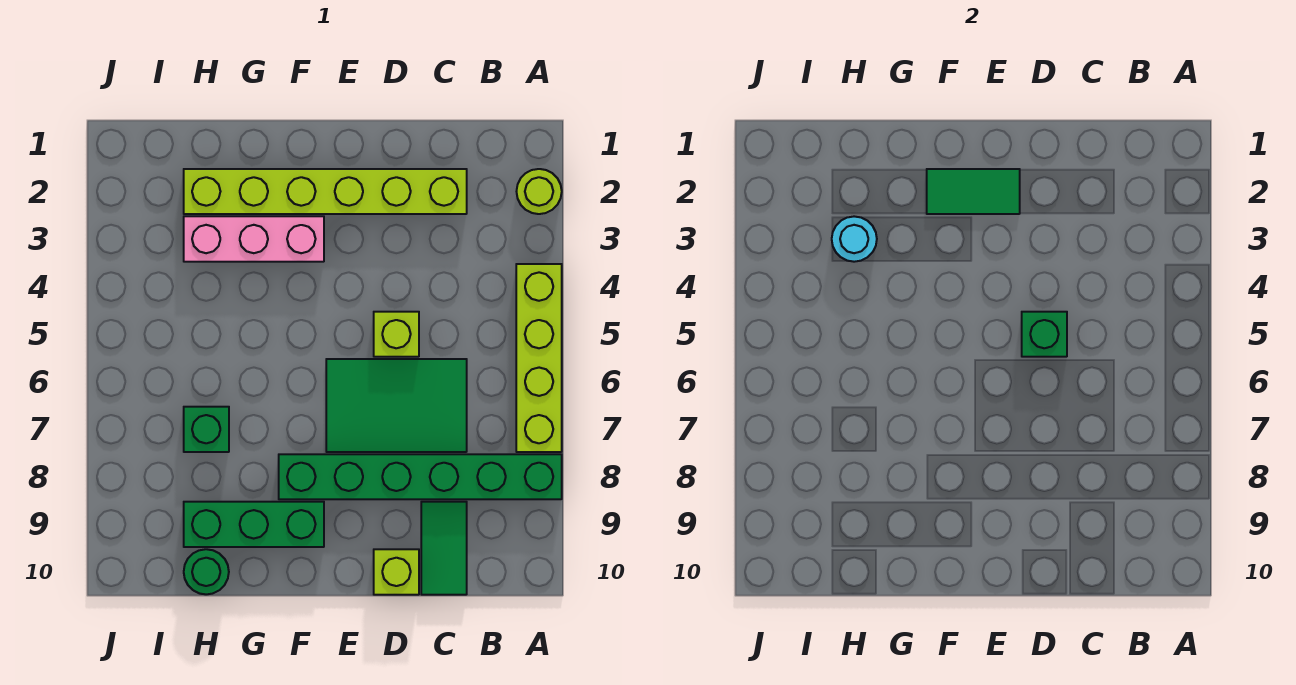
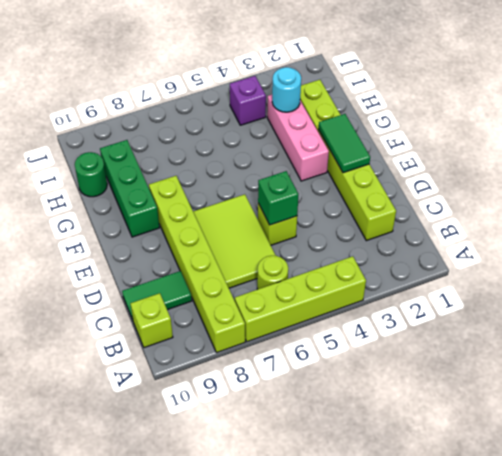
lime round brick A2 level 1 -> lime round brick B6 level 1
green brick A8:F8 level 1 -> lime brick A8:F8 level 1
green tile C6:E7 level 1 -> lime tile C6:E7 level 1
lime brick D10 level 1 -> lime brick B10 level 1
green brick H7 level 1 -> none
none -> purple brick I4 level 1

